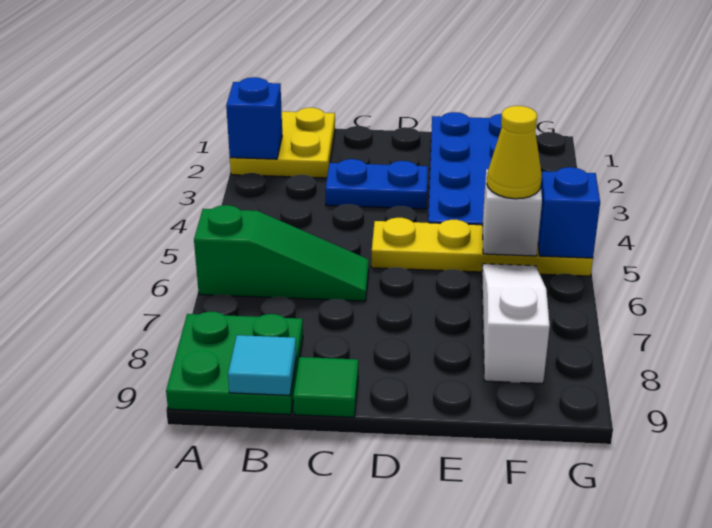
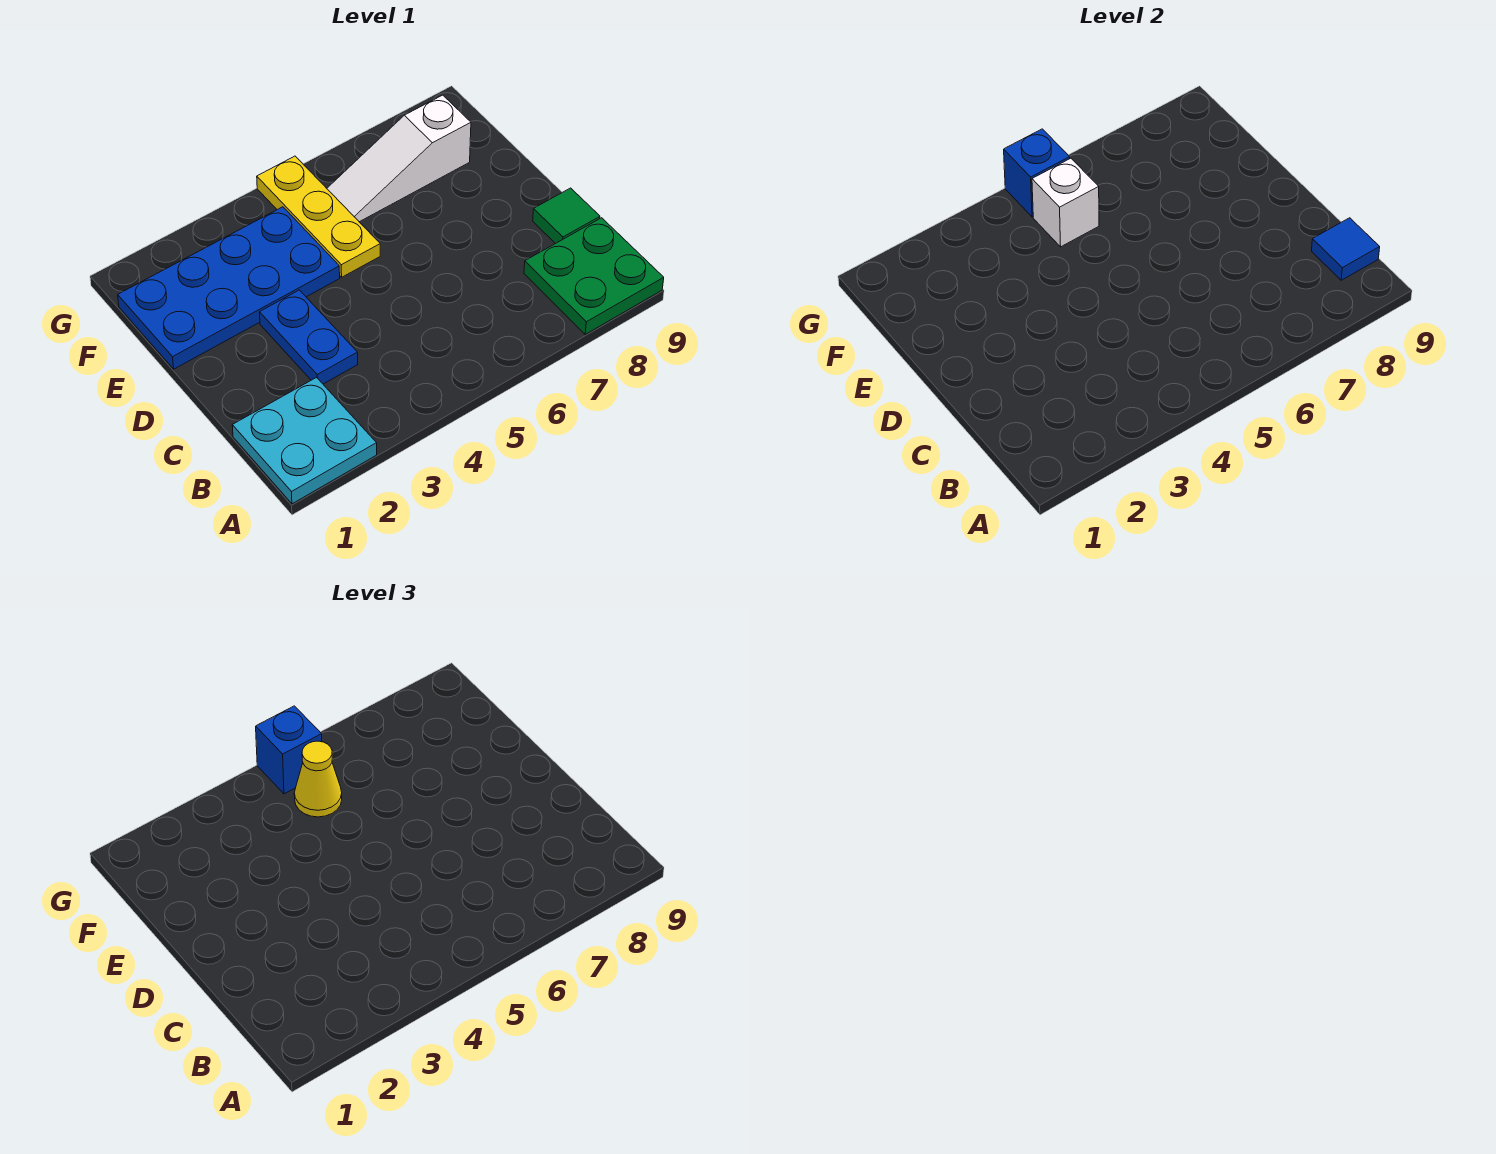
yellow plate A1:B2 level 1 -> cyan plate A1:B2 level 1
blue brick A2 level 2 -> blue brick G5 level 3
green slope A6:C6 level 1 top A -> none
cyan tile B9 level 2 -> blue tile B9 level 2
yellow plate D5:G5 level 1 -> yellow plate E5:G5 level 1

